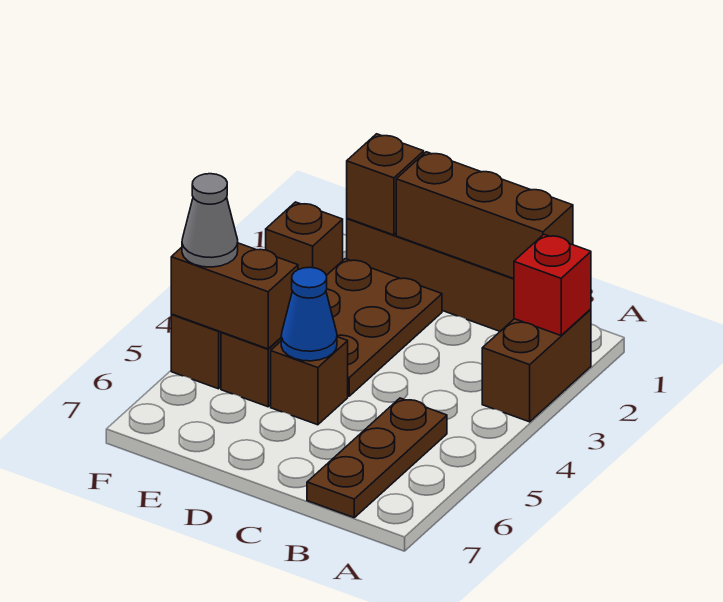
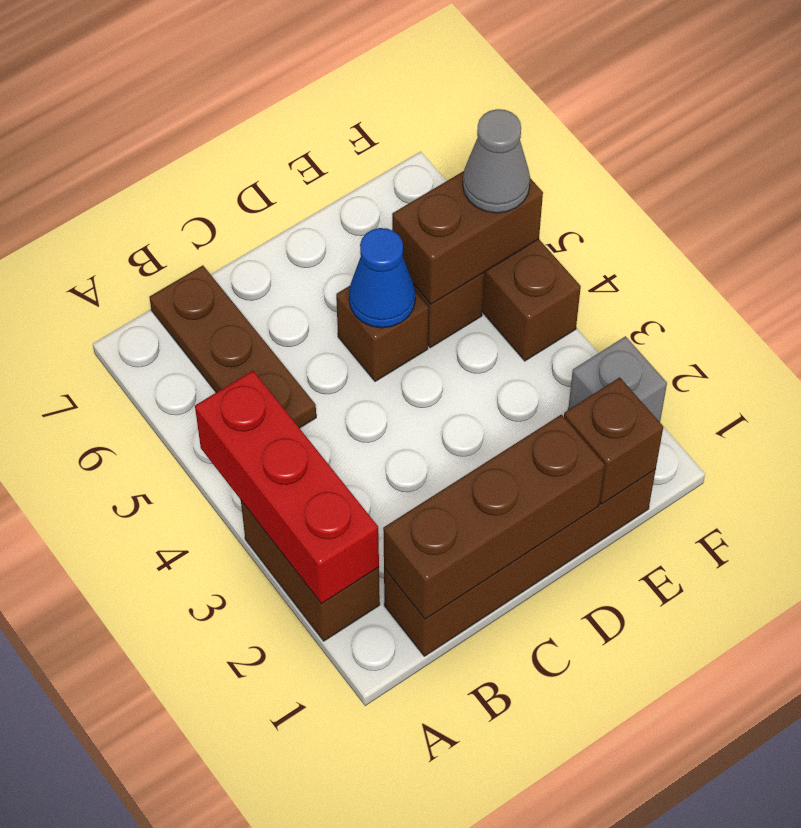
red brick A2 level 2 -> red brick A2:A4 level 2
brown plate D2:E4 level 1 -> none
brown brick F2 level 1 -> grey brick F2 level 1

